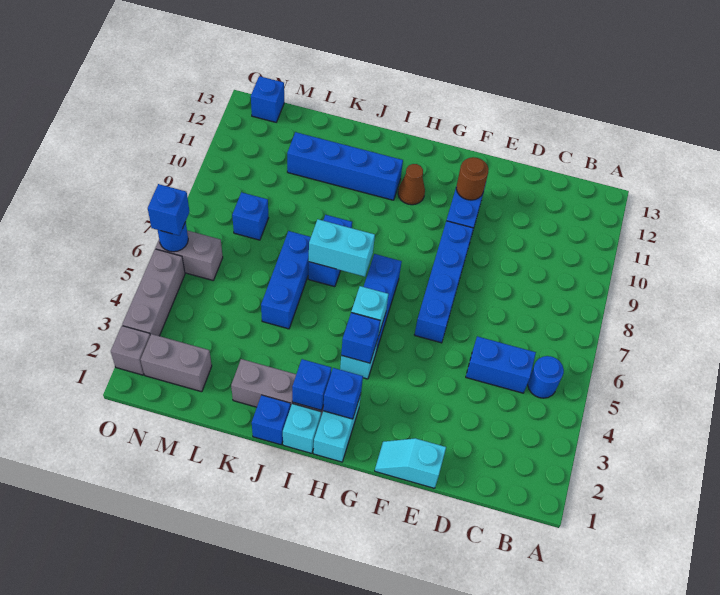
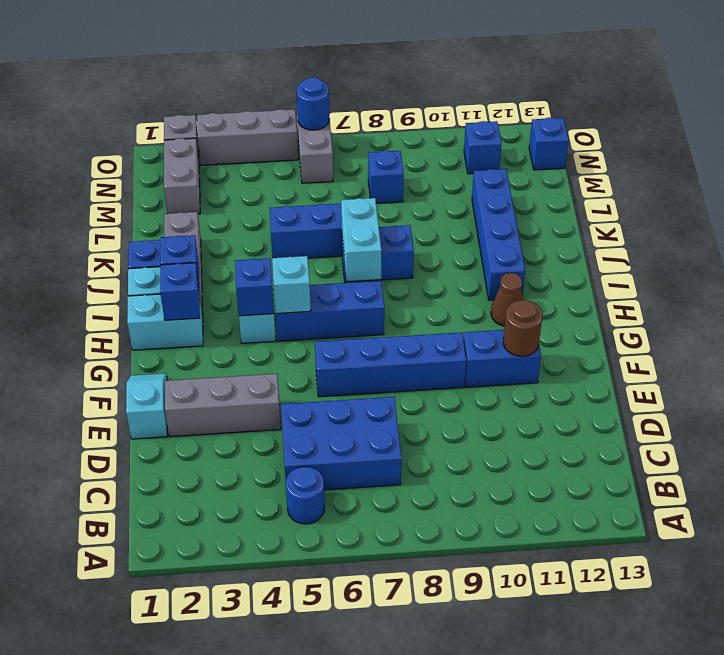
blue brick C5:D5 level 1 -> blue brick C5:D7 level 1
none -> grey brick E2:E4 level 1
blue brick O6 level 3 -> blue brick N11 level 1

